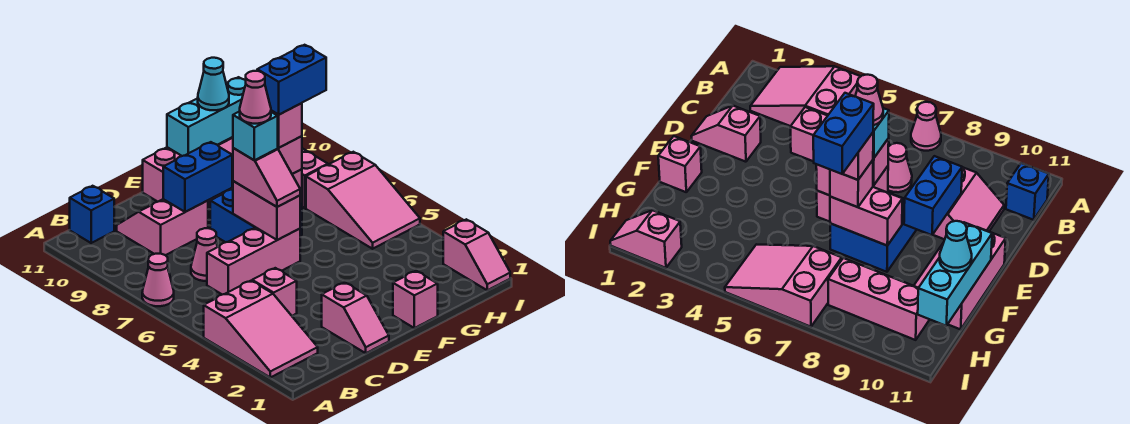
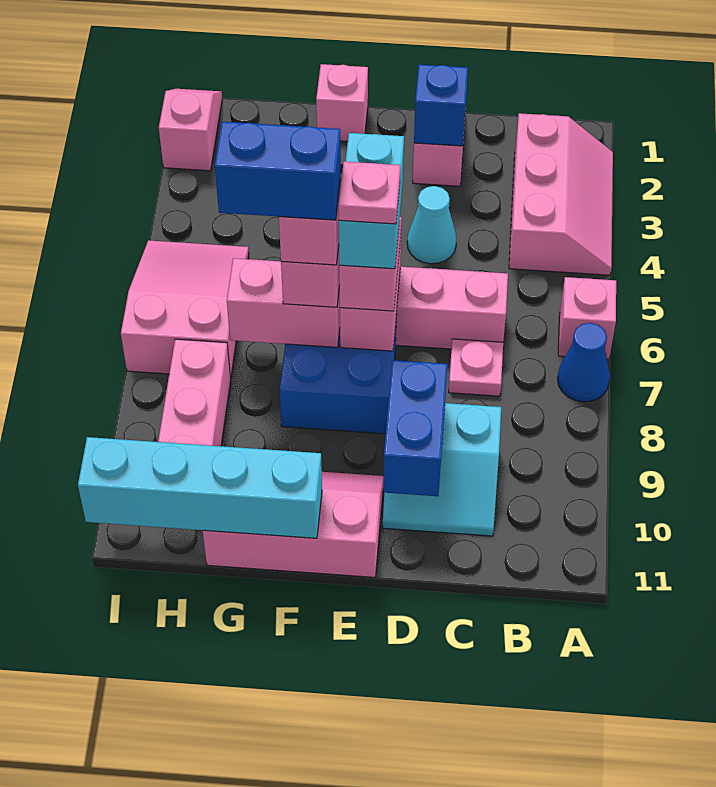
pink slope A2:B4 level 1 top 4 -> pink slope A2:B4 level 1 top B
pink cone A7 level 1 -> blue cone A7 level 1
blue brick B11 level 1 -> blue brick D2 level 2
pink brick C4 level 1 -> pink brick A6 level 1
pink cone C7 level 1 -> pink plate C7 level 1
pink slope C9:D10 level 1 top 9 -> cyan slope C9:D10 level 1 top 9
blue brick D9:E9 level 2 -> blue brick D9:D10 level 2
cyan brick E7 level 4 -> cyan brick E6:E7 level 4
pink cone E7 level 5 -> pink plate E7 level 5
pink brick F7:F8 level 2 -> pink brick F7:G7 level 2
cyan brick F11:H11 level 2 -> cyan brick F11:I11 level 2
cyan cone G11 level 3 -> cyan cone D4 level 1

